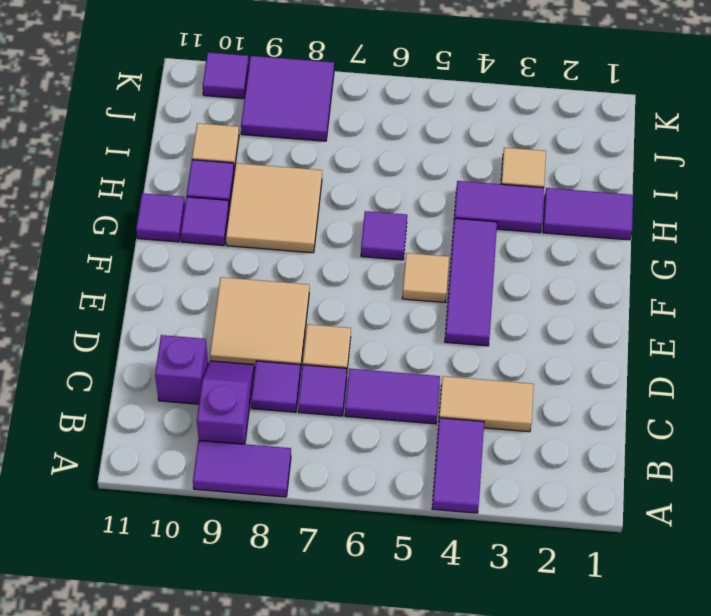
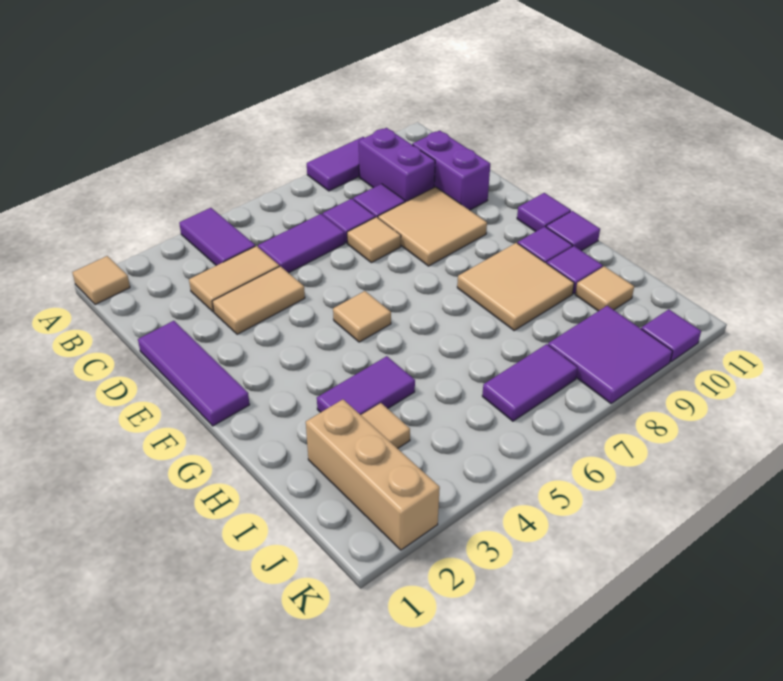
none -> tan tile A1 level 1
purple slope B9:C9 level 1 top B -> purple brick B9:C9 level 1
purple brick C10 level 1 -> purple brick C10:D10 level 1
none -> tan tile D3:D4 level 1
purple tile E4:G4 level 1 -> purple tile D1:F1 level 1
purple tile G6 level 1 -> purple tile F11 level 1
purple tile H1:H2 level 1 -> purple tile J6:J7 level 1
none -> tan brick I2:K2 level 1

